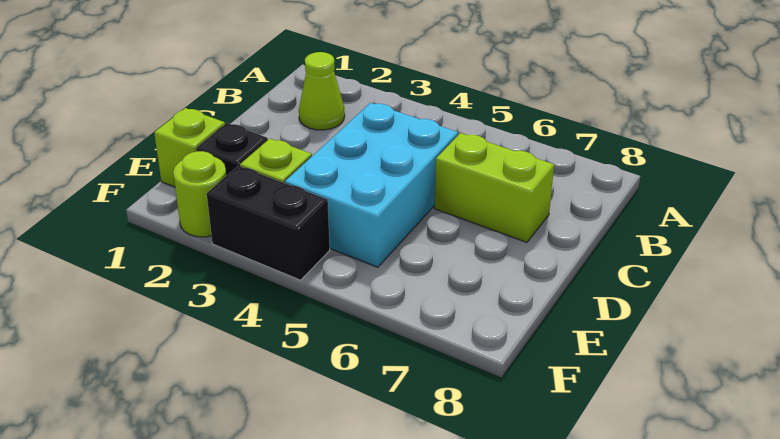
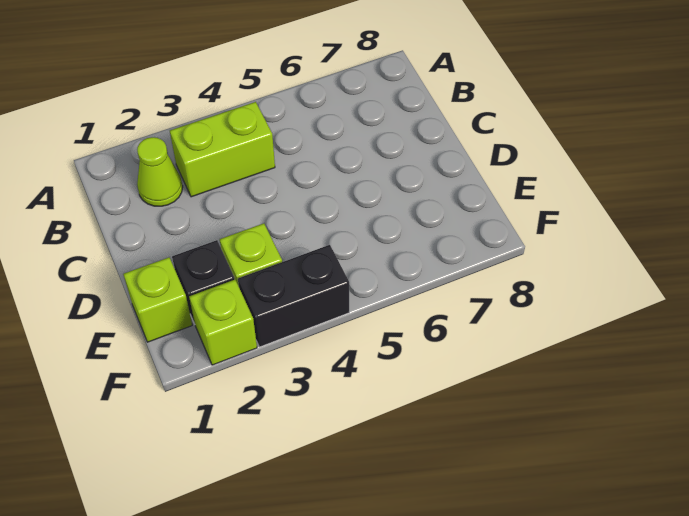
cyan brick C4:E5 level 1 -> none
lime brick C6:C7 level 1 -> lime brick B3:B4 level 1
lime round brick F2 level 1 -> lime brick F2 level 1

